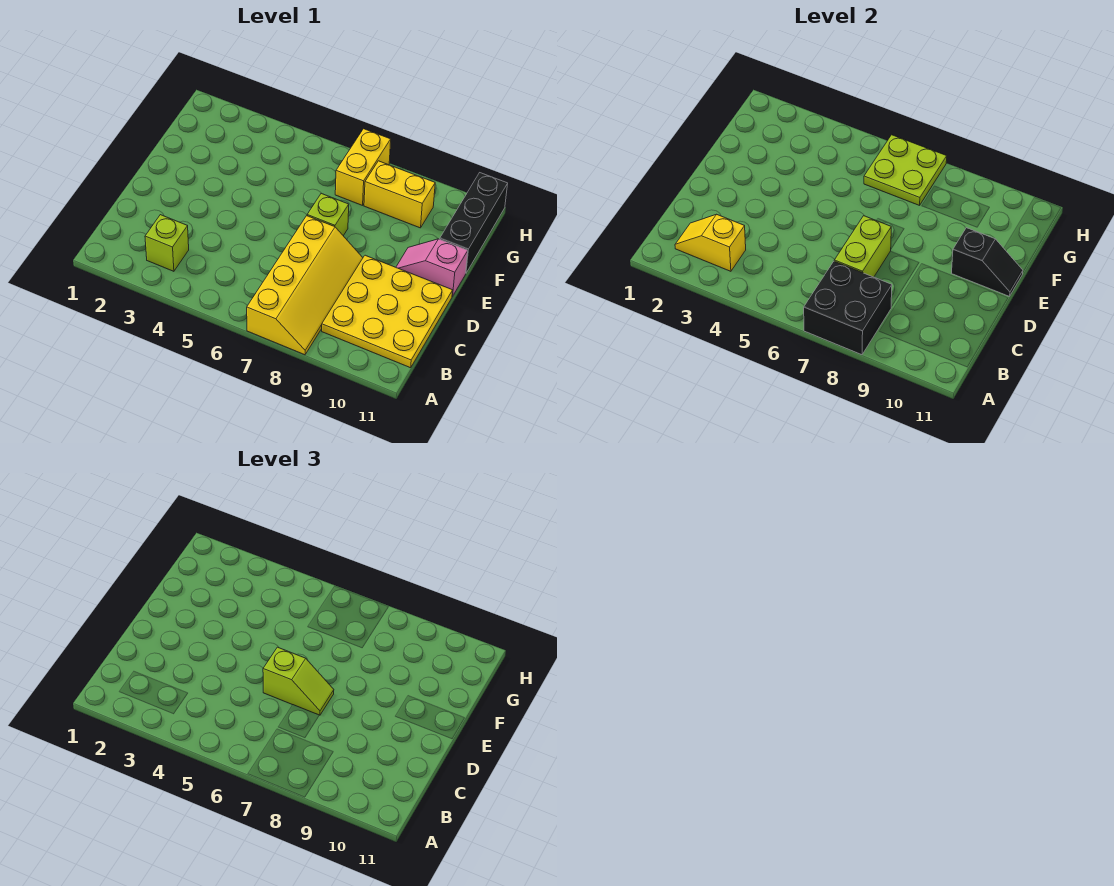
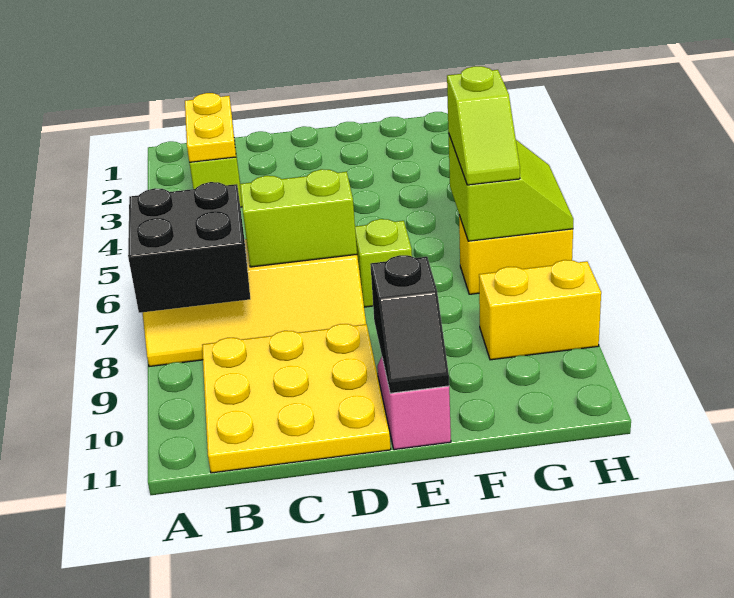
yellow slope B2:B3 level 2 top 3 -> yellow plate B2:B3 level 2
lime slope D6:D7 level 3 top 6 -> lime slope G6:G7 level 3 top 6
black brick F11:H11 level 1 -> none
lime plate G6:H7 level 2 -> lime slope G6:H7 level 2 top G
yellow brick G8:G9 level 1 -> yellow brick G9:H9 level 1

